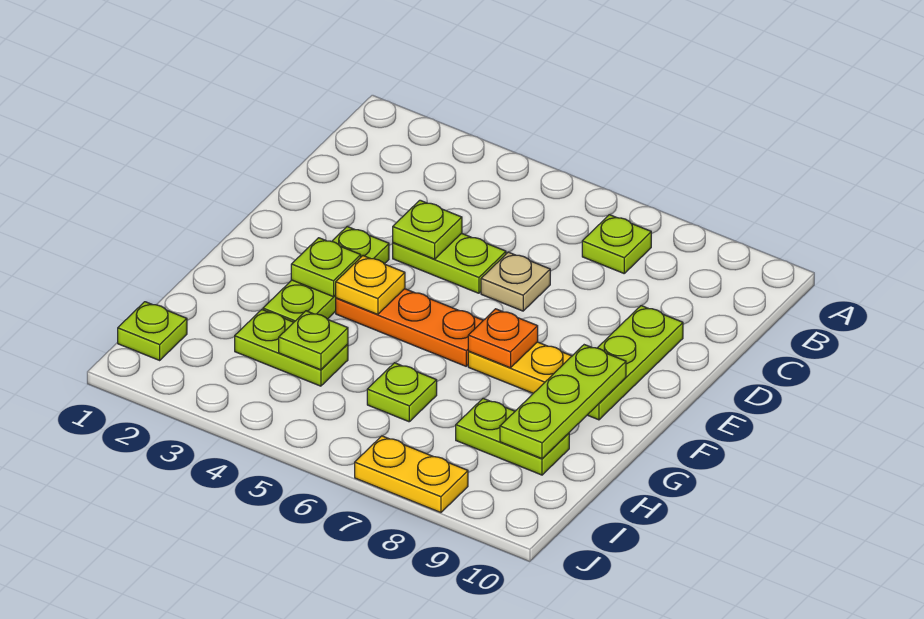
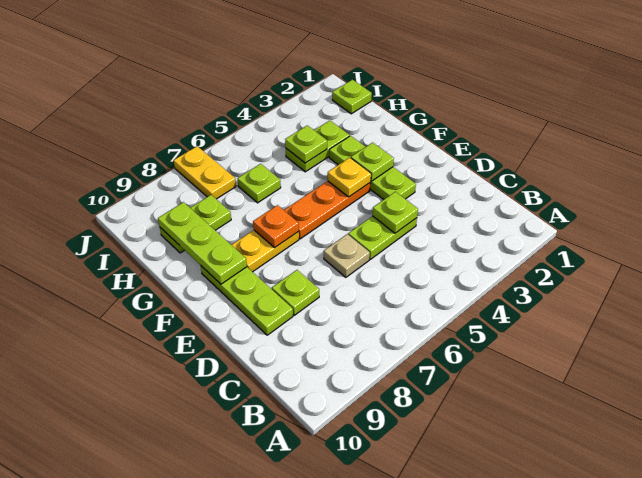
lime plate B7 level 1 -> lime plate D8 level 1
yellow plate J7:J8 level 1 -> yellow plate I7:J7 level 1

